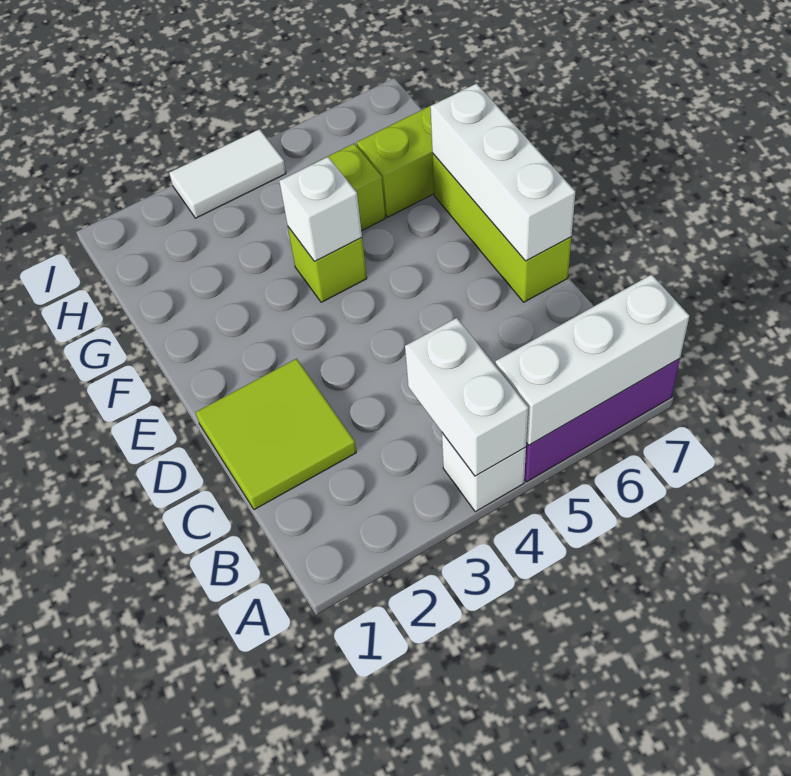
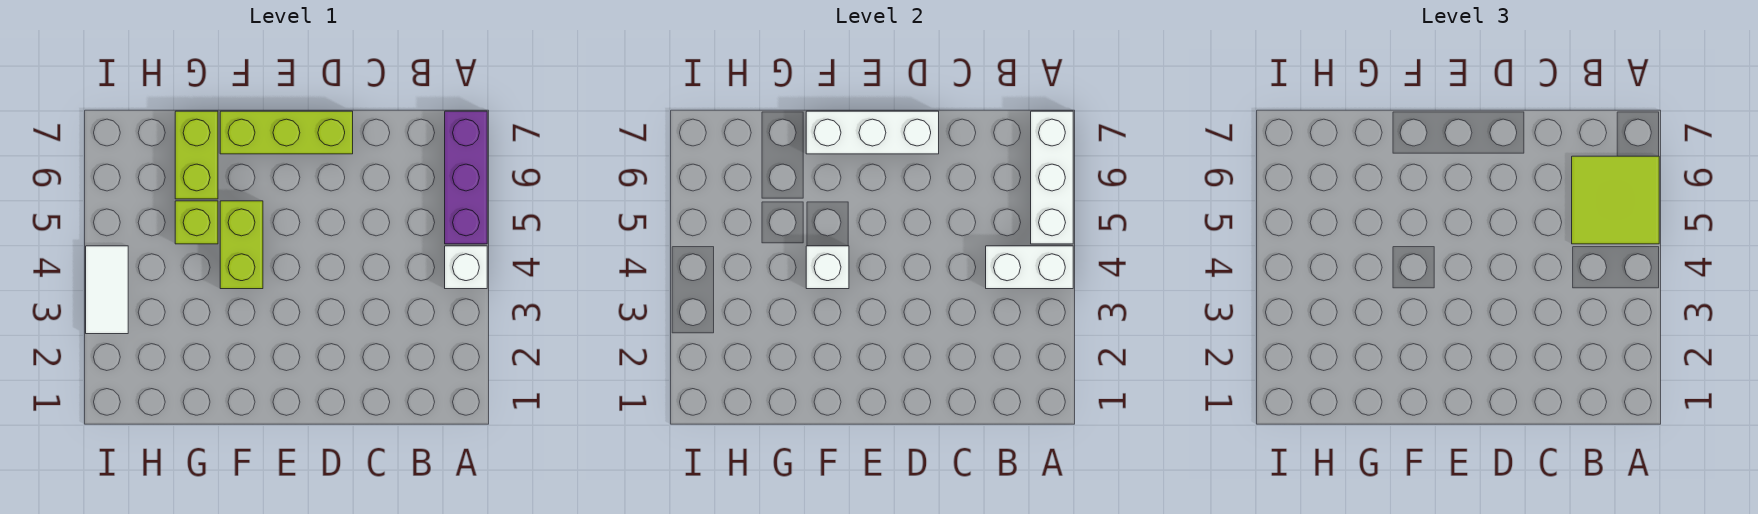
lime tile C1:D2 level 1 -> lime tile A5:B6 level 3
lime brick F4 level 1 -> lime brick F4:F5 level 1

